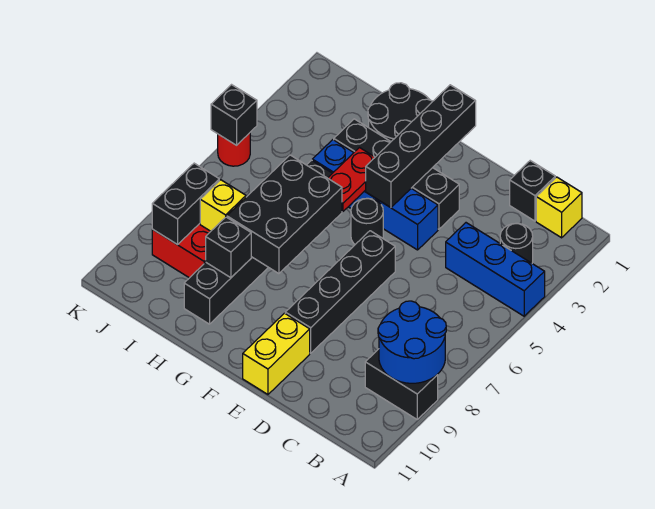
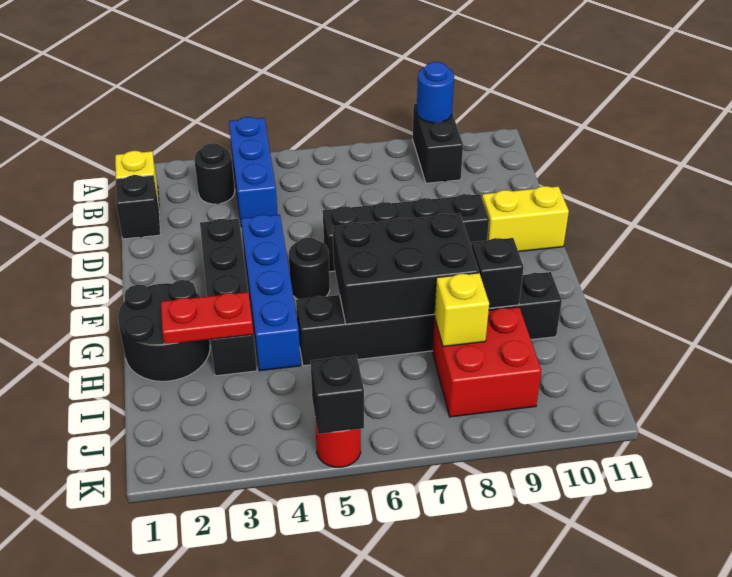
blue round brick A8:B9 level 2 -> blue round brick A9 level 2
black brick F1:F4 level 2 -> none
red plate G4:G5 level 2 -> red plate H2:H3 level 2
black brick J8:J9 level 2 -> none

